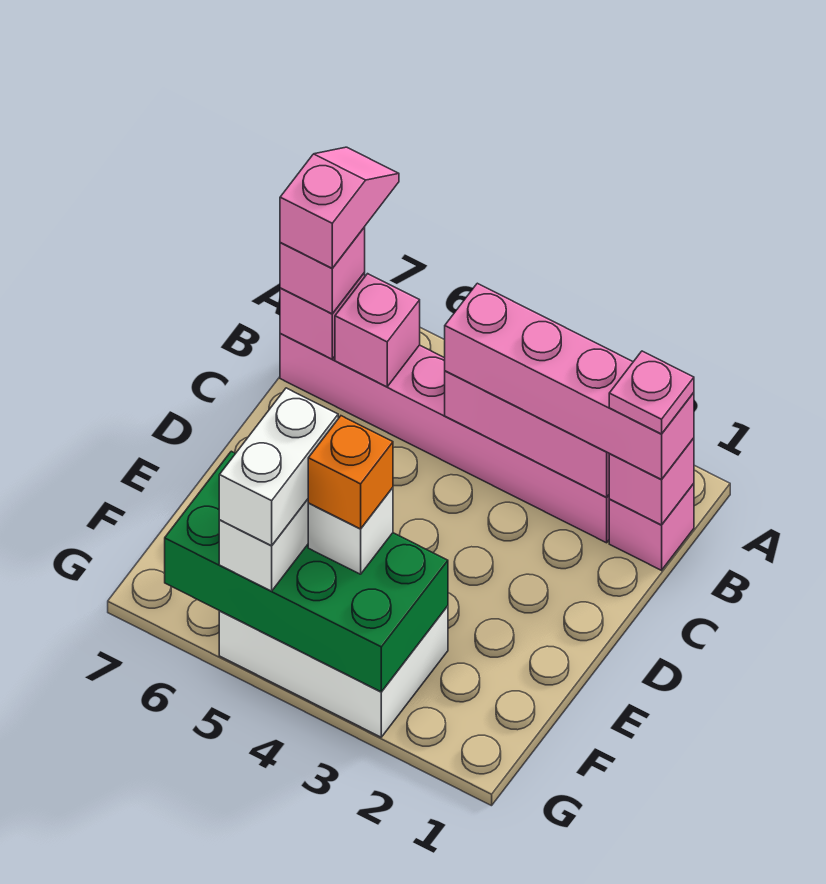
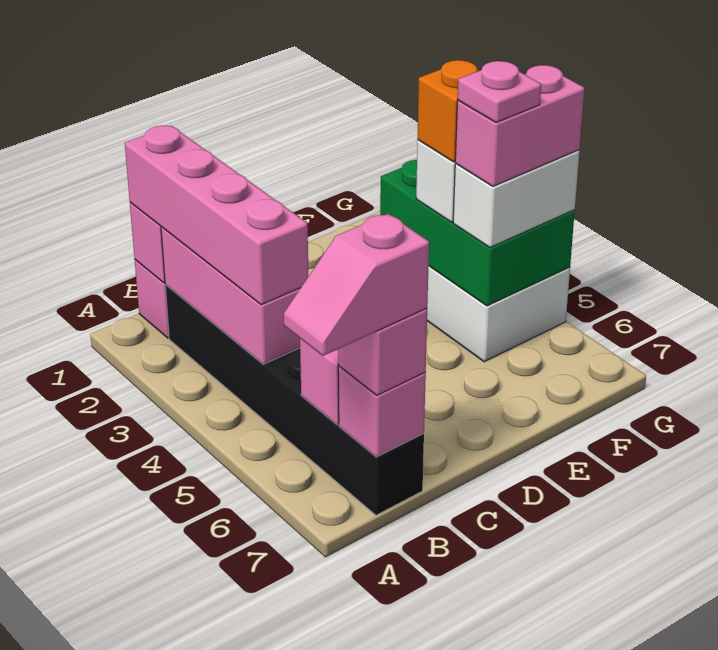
pink plate B1 level 4 -> pink plate F5 level 5
pink brick B2:B7 level 1 -> black brick B2:B7 level 1
green brick F3:G6 level 2 -> green brick F3:G5 level 2
white brick F5:G5 level 4 -> pink brick F5:G5 level 4

